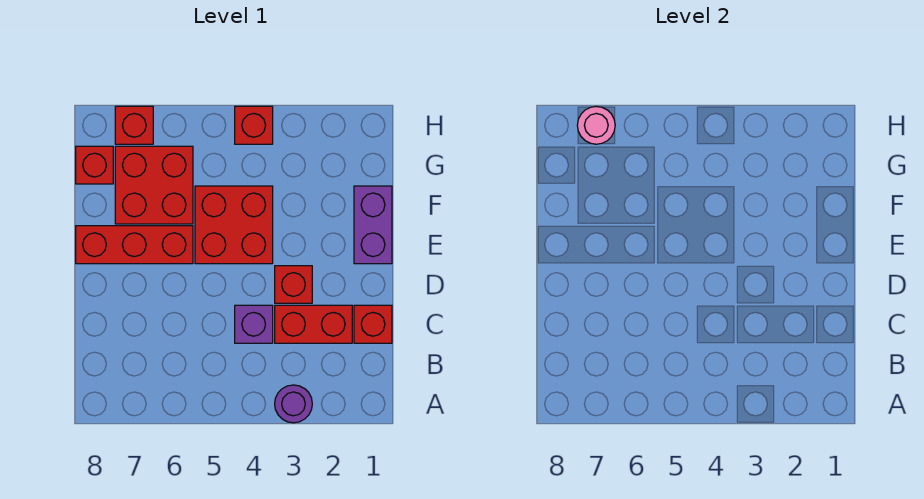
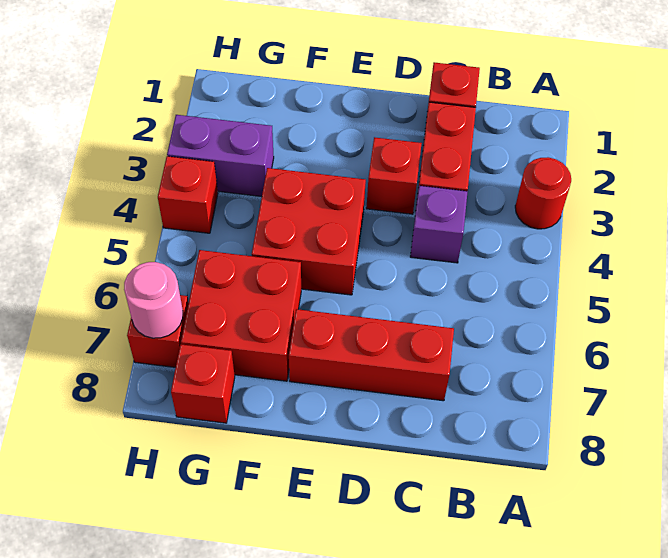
purple round brick A3 level 1 -> red round brick A3 level 1
purple brick E1:F1 level 1 -> purple brick G3:H3 level 1
red brick E6:E8 level 1 -> red brick C7:E7 level 1

